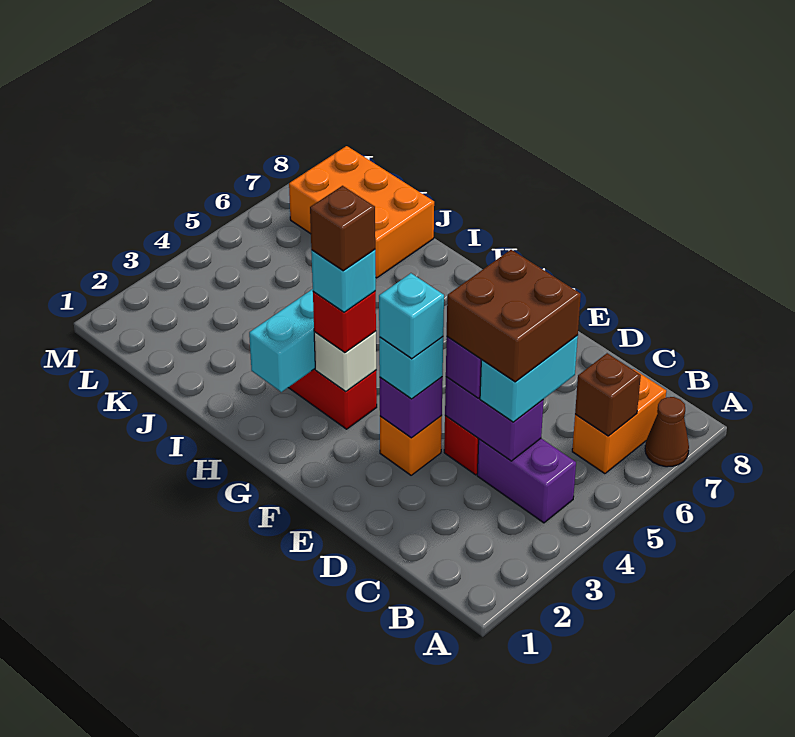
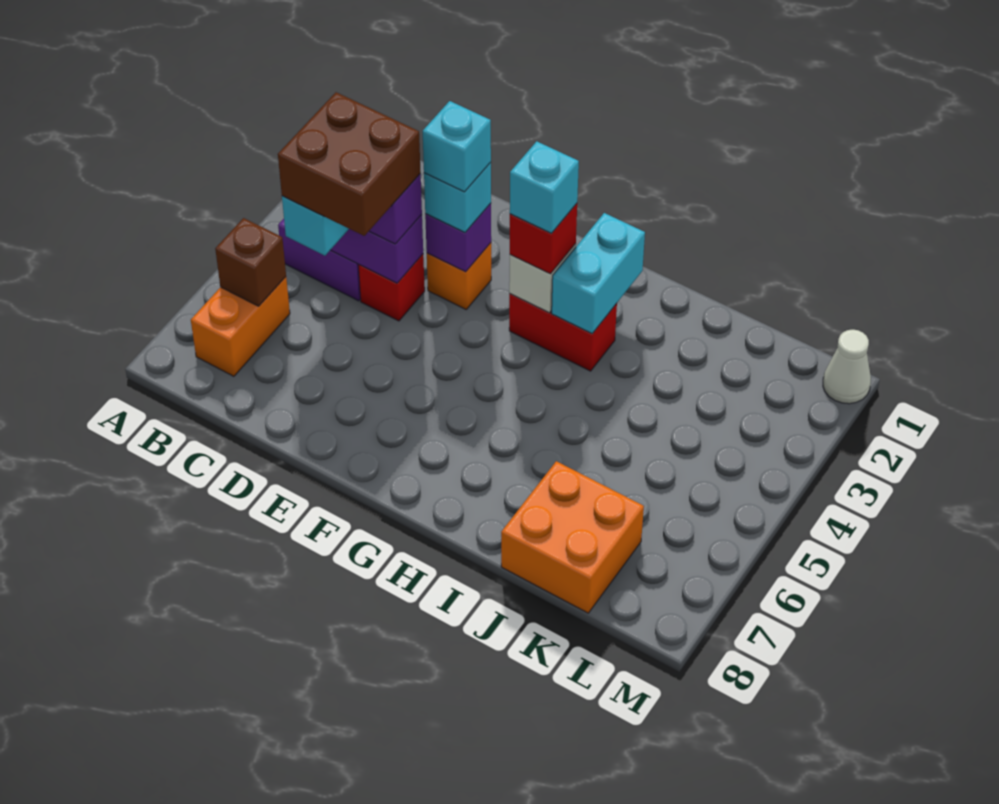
brown cone A7 level 1 -> none
brown brick G3 level 5 -> none
orange brick J7:L8 level 1 -> orange brick J7:K8 level 1
none -> white cone M1 level 1

